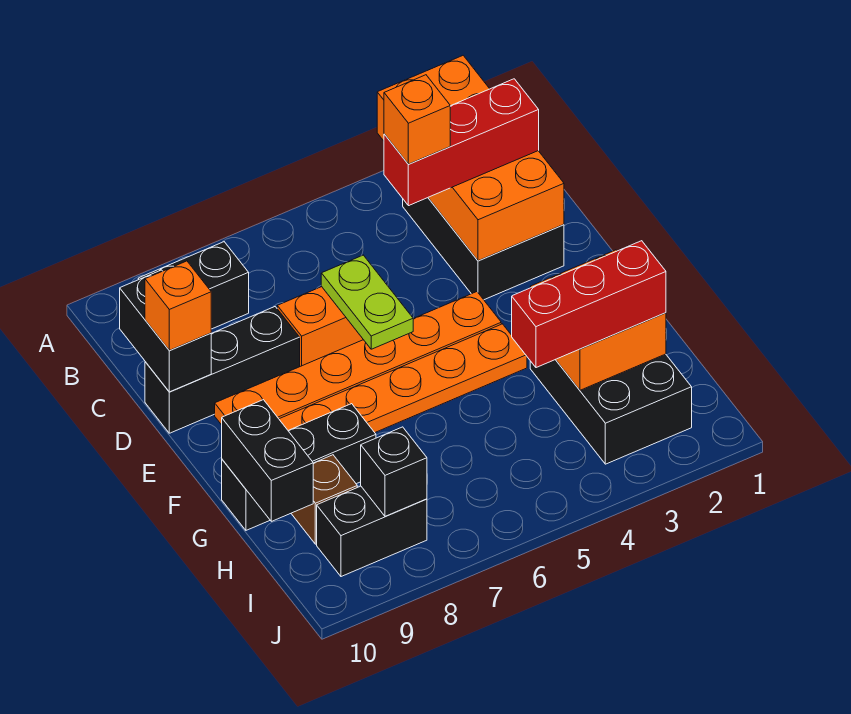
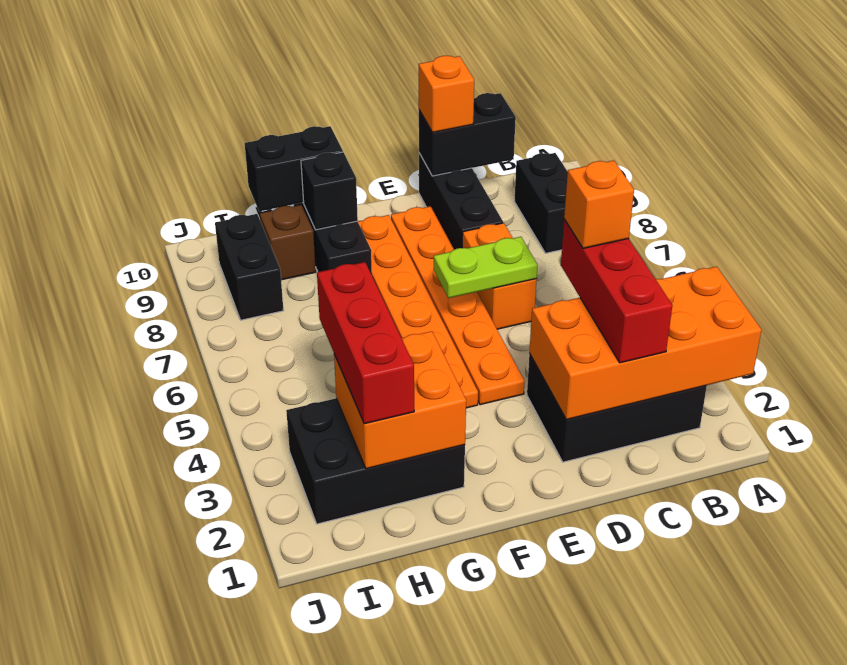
black brick I8 level 2 -> black brick G9 level 2

